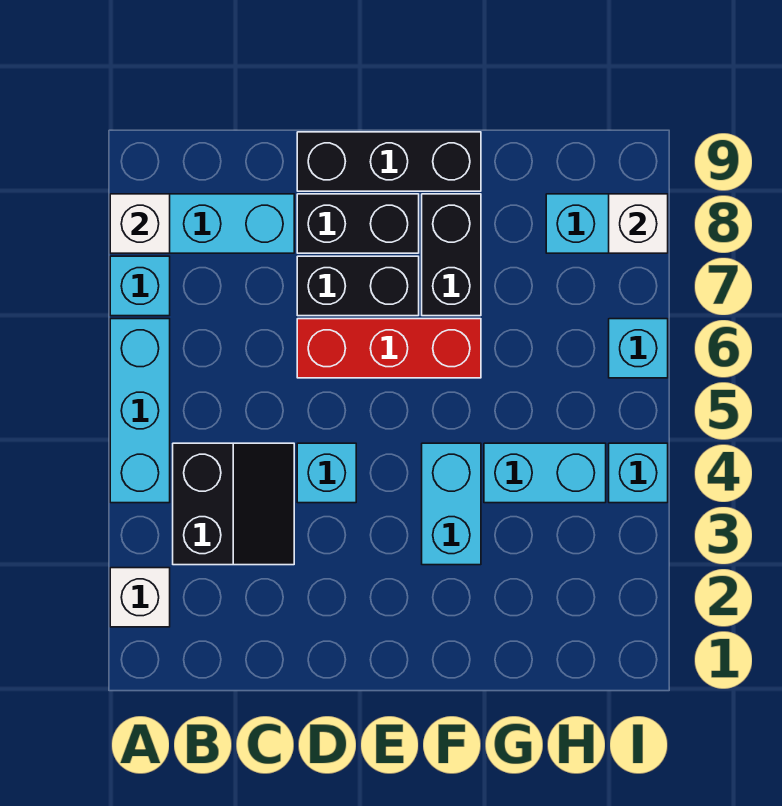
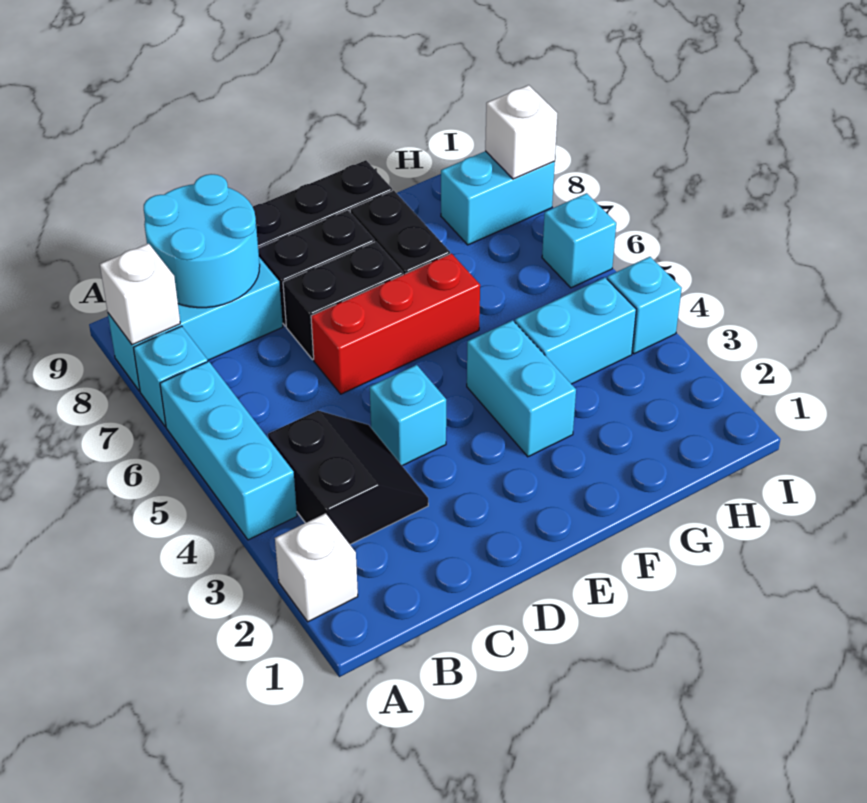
none -> cyan round brick B8:C9 level 2

